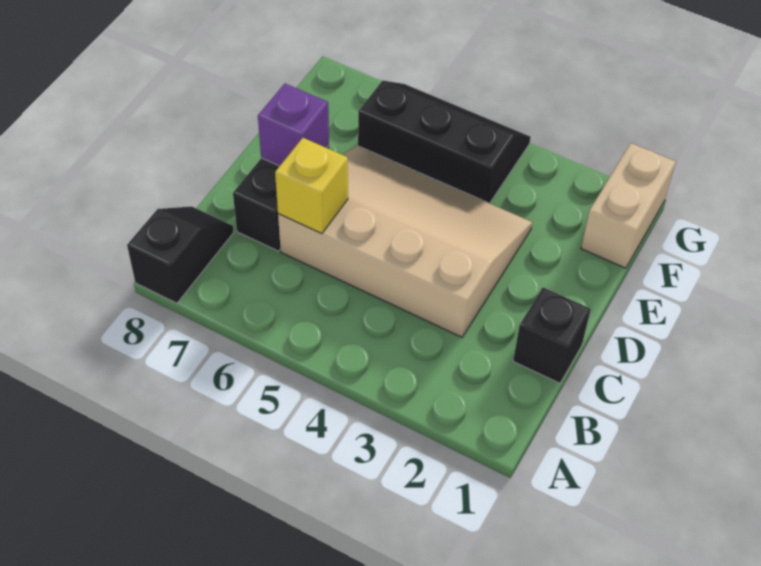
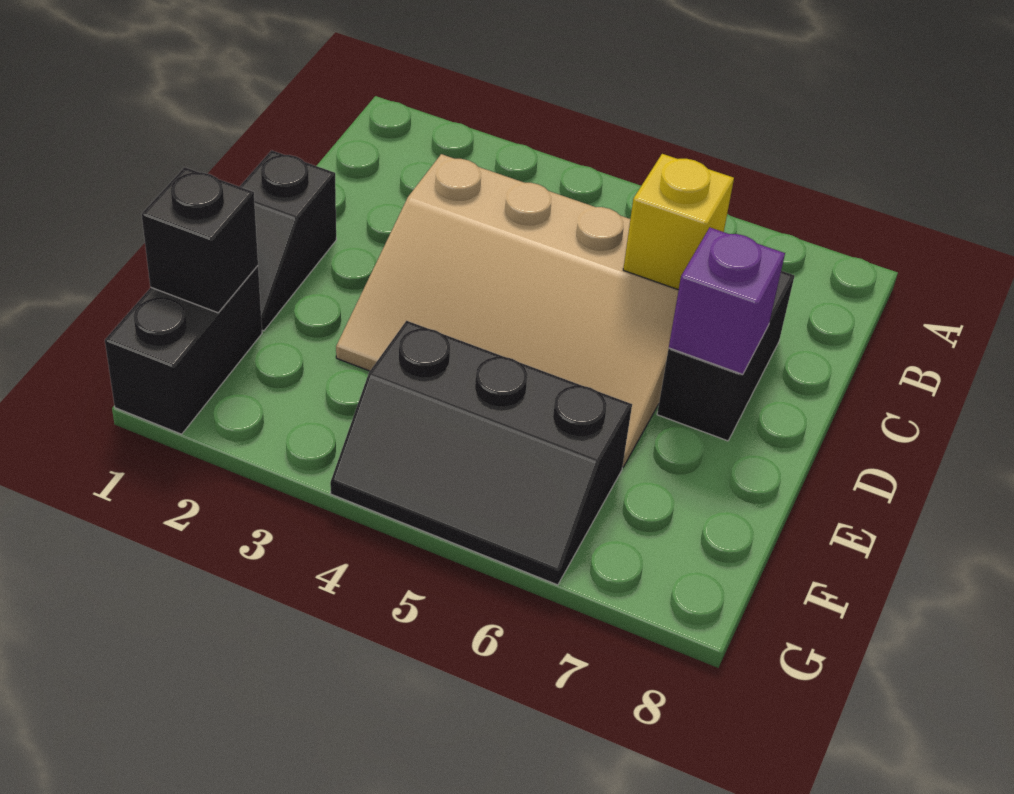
black slope A8:B8 level 1 top A -> black slope D1:E1 level 1 top D
black brick C1 level 1 -> black brick F1 level 2
tan brick F1:G1 level 1 -> black brick F1:G1 level 1

